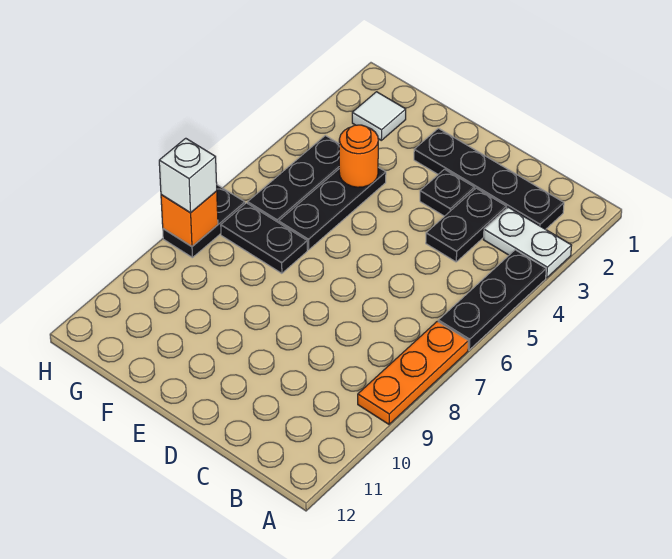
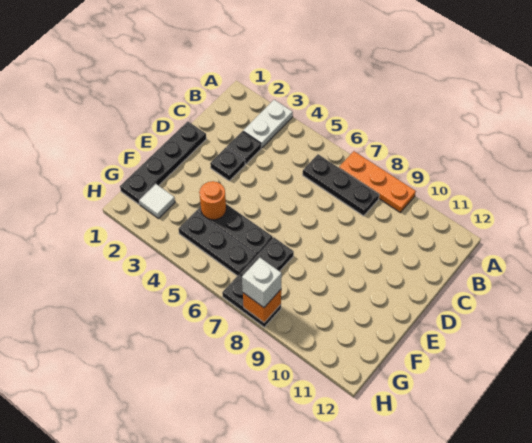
black plate A4:A6 level 1 -> black plate B6:B8 level 1
black plate B2:E2 level 1 -> black plate D1:G1 level 1
black plate C3:C4 level 1 -> black plate C3 level 1

